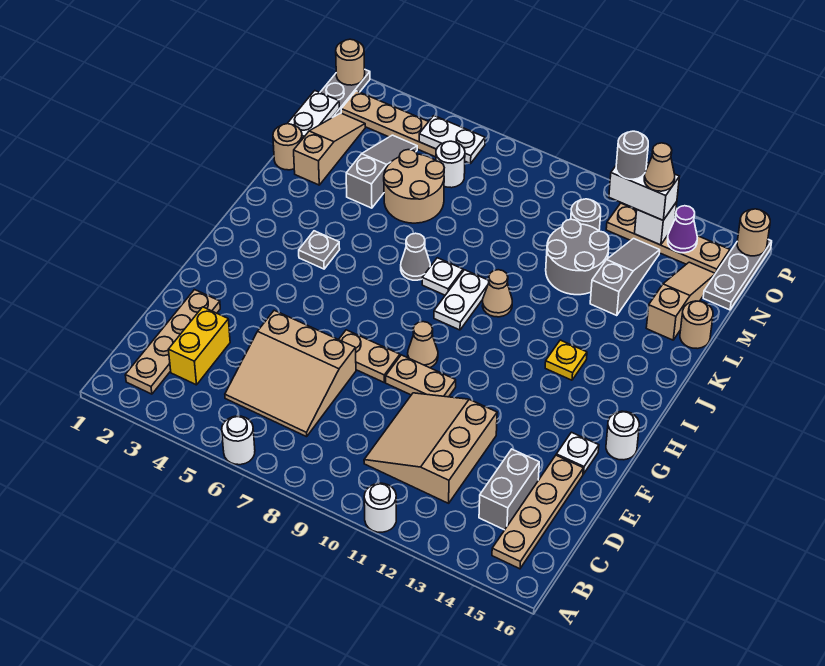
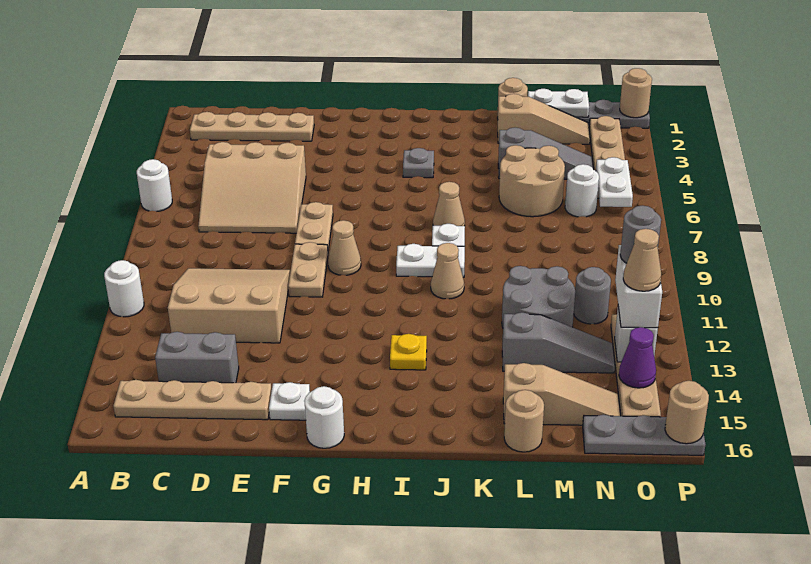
yellow brick C3:D3 level 1 -> none
tan slope C5:E7 level 1 top E -> tan slope C5:E7 level 1 top 5
grey cone J7 level 1 -> tan cone J7 level 1

